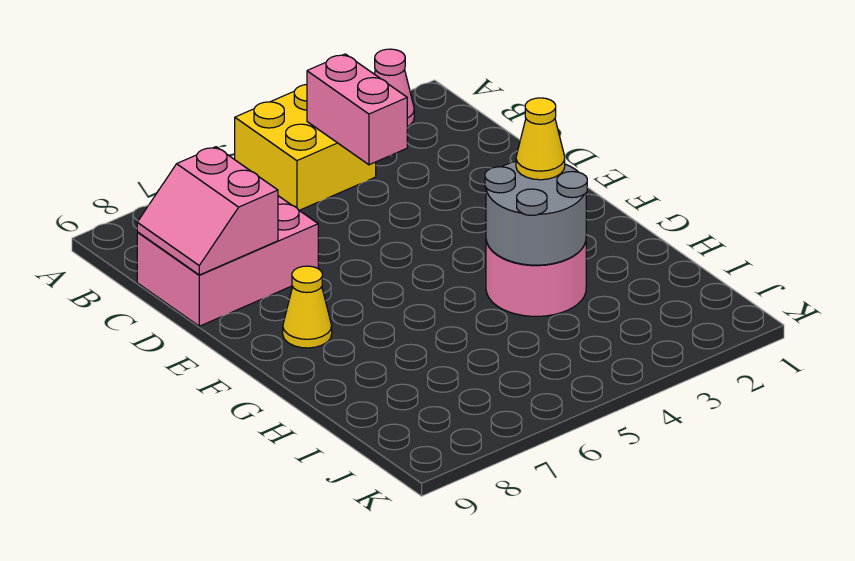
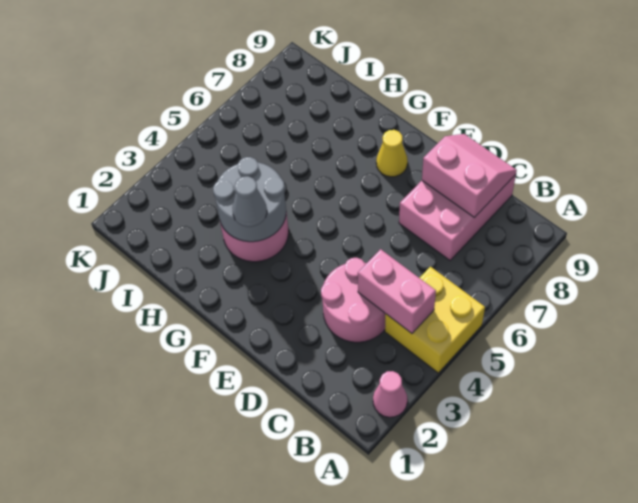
none -> pink round brick C3:D4 level 1
yellow cone G3 level 3 -> grey cone G3 level 3

